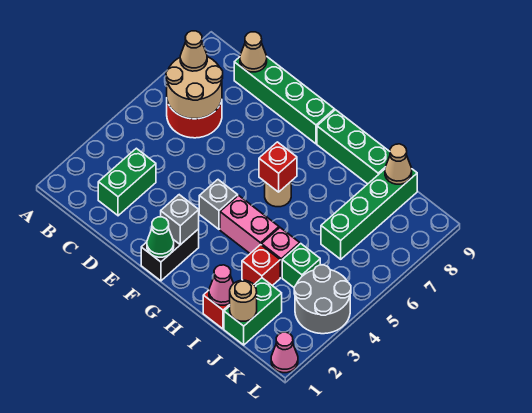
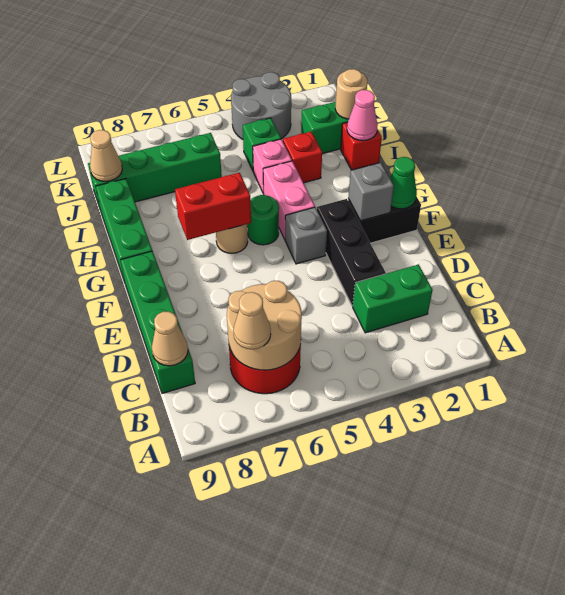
none -> black brick D3:F3 level 1
none -> green round brick G5 level 1
red brick G6 level 2 -> red brick G6:G7 level 2
pink cone L1 level 1 -> none

